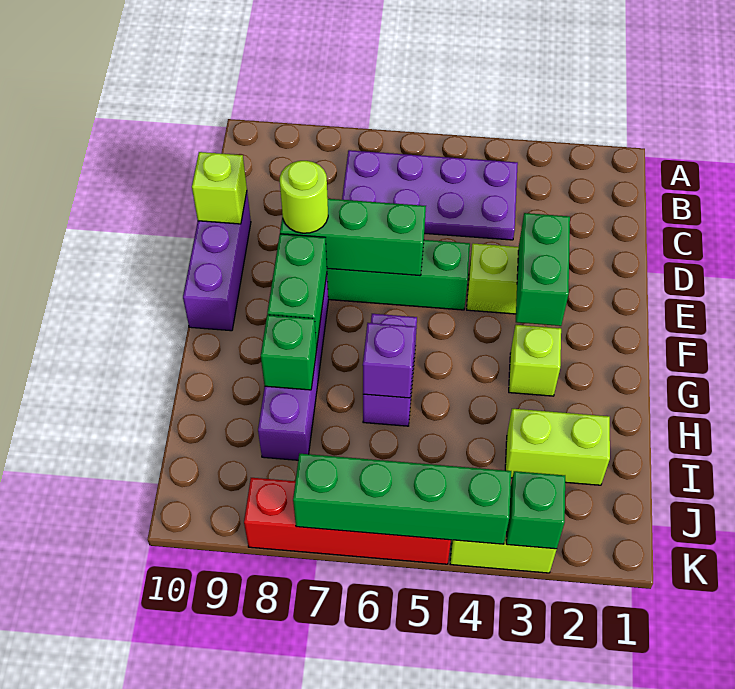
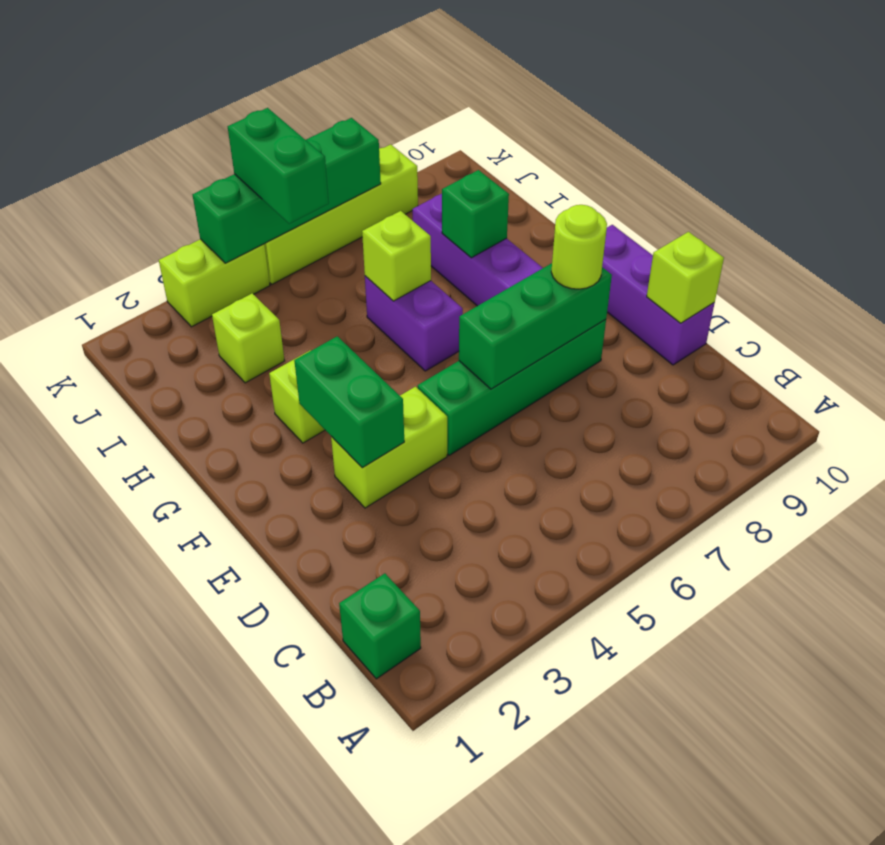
purple plate B4:C7 level 1 -> none
green brick F8:G8 level 2 -> green brick J5:K5 level 3
purple brick H6 level 2 -> lime brick H6 level 2
lime brick I2:I3 level 1 -> lime brick I3 level 1
green brick K3 level 2 -> green brick B1 level 1
red brick K5:K8 level 1 -> lime brick K5:K8 level 1

